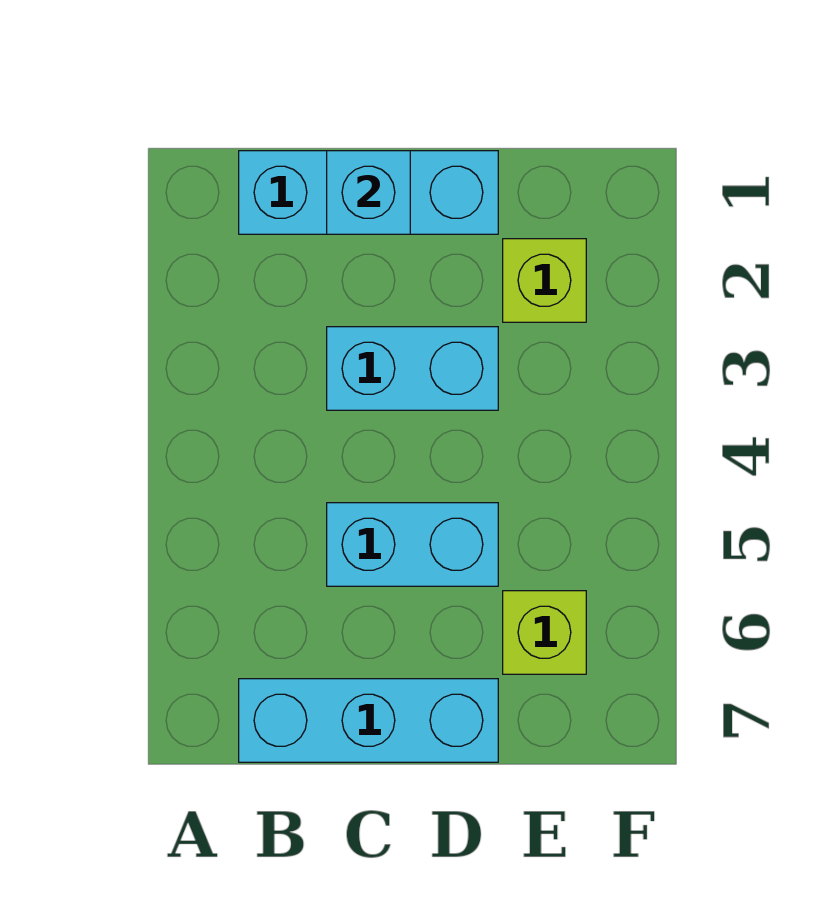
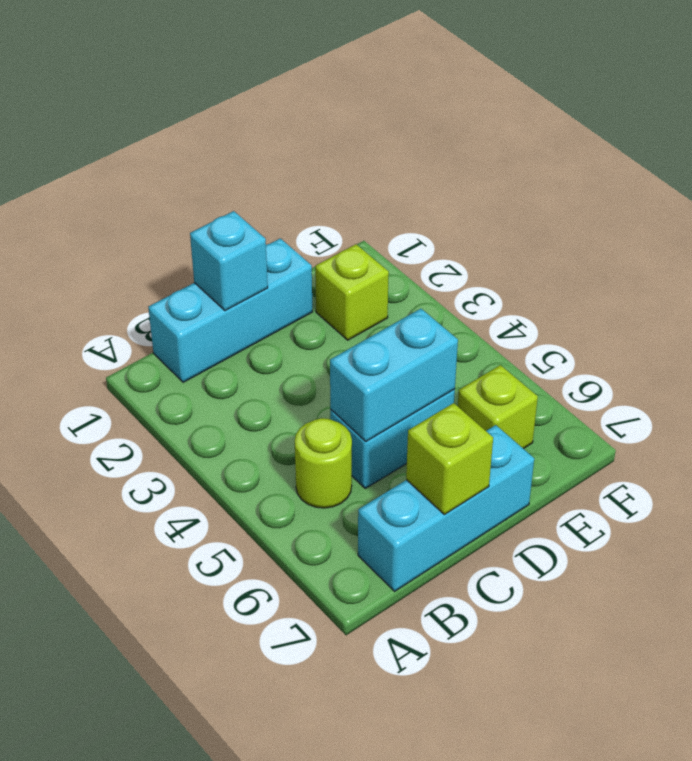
none -> lime round brick B5 level 1
cyan brick C3:D3 level 1 -> cyan brick C5:D5 level 2
none -> lime brick C7 level 2

